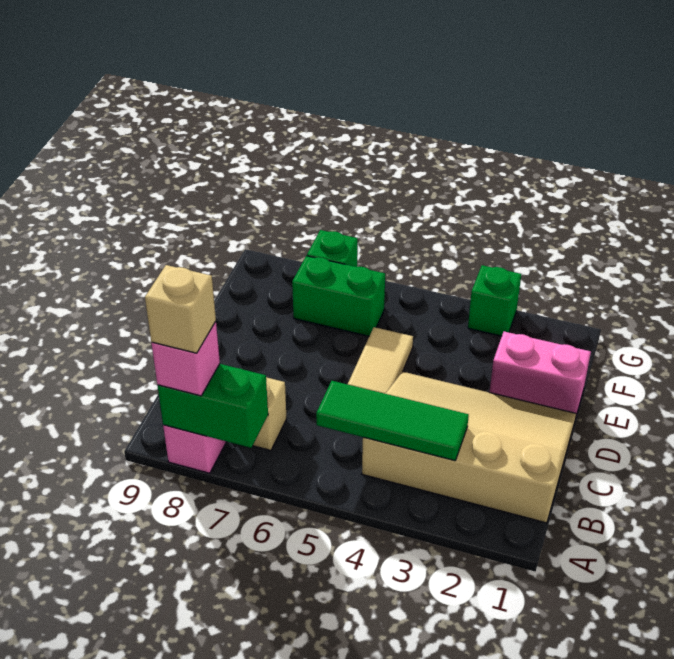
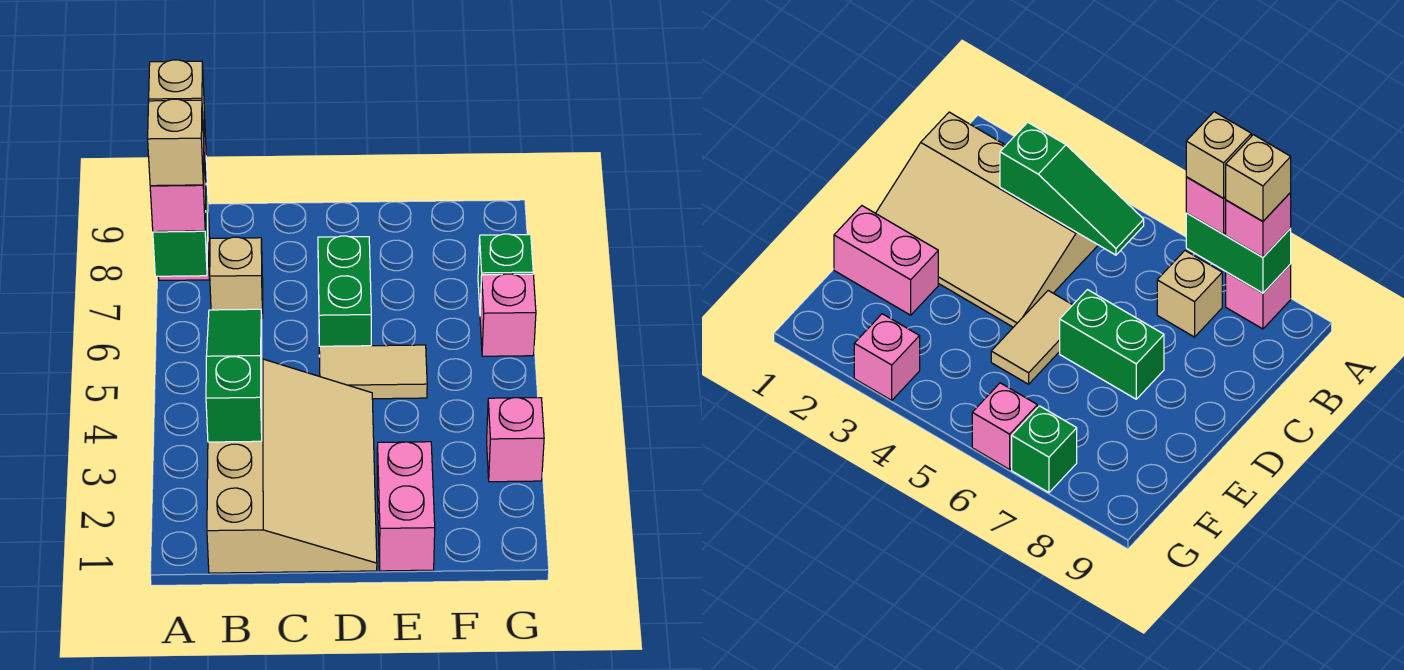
none -> pink brick A7 level 3
none -> tan brick A7 level 4
green tile B3:B5 level 2 -> green slope B3:B5 level 2 top 3
green brick F6:F7 level 1 -> green brick D6:D7 level 1
green brick G3 level 1 -> pink brick G3 level 1
none -> pink brick G6 level 1

